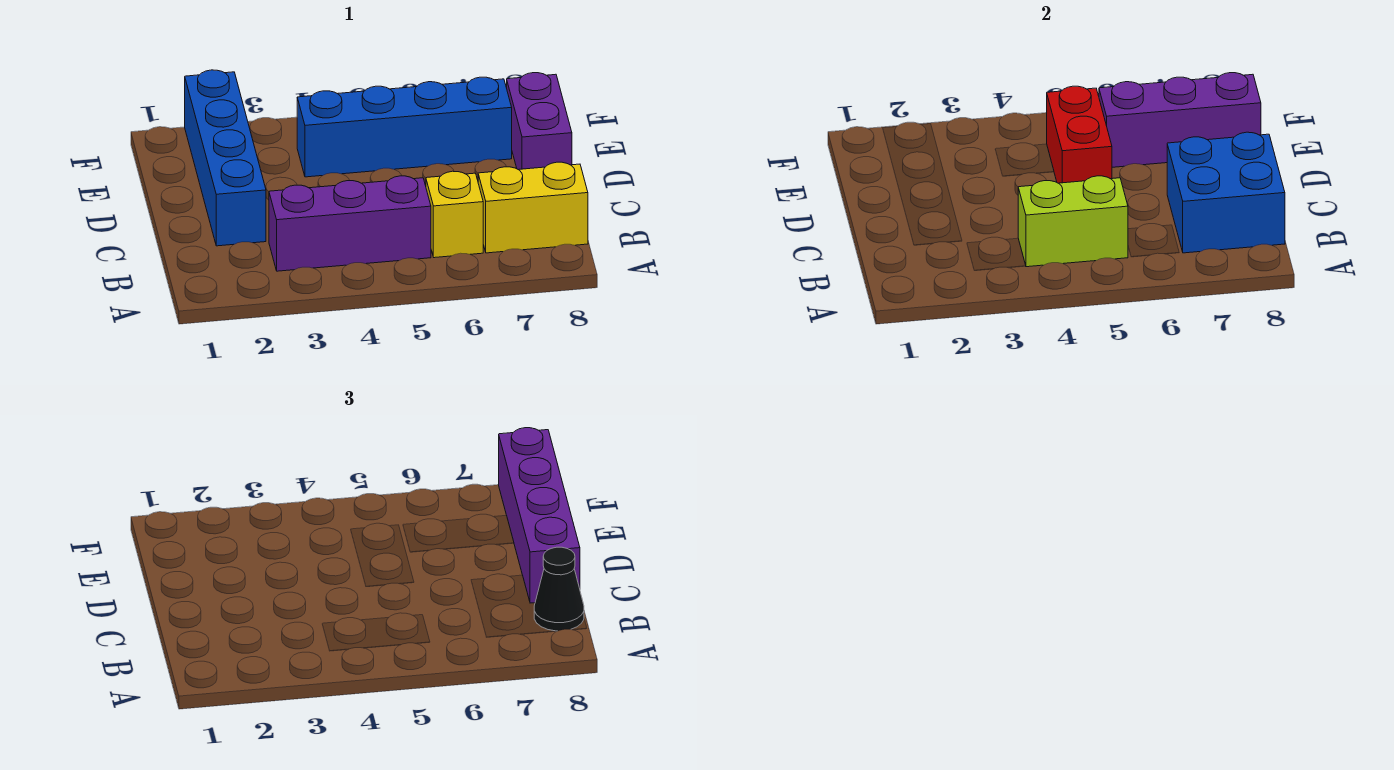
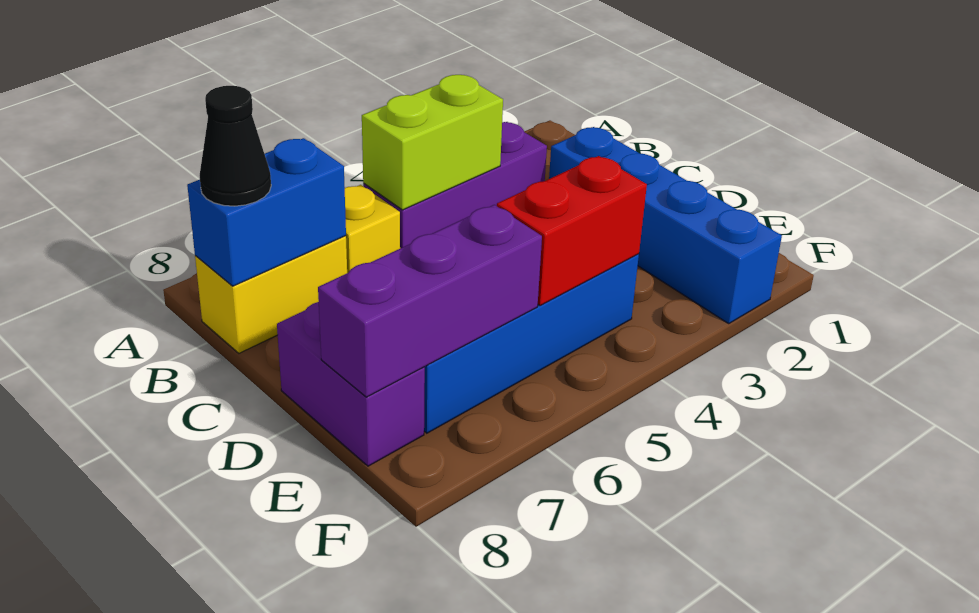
blue brick B7:C8 level 2 -> blue brick B7:B8 level 2
purple brick C8:F8 level 3 -> none
red brick D5:E5 level 2 -> red brick E4:E5 level 2

